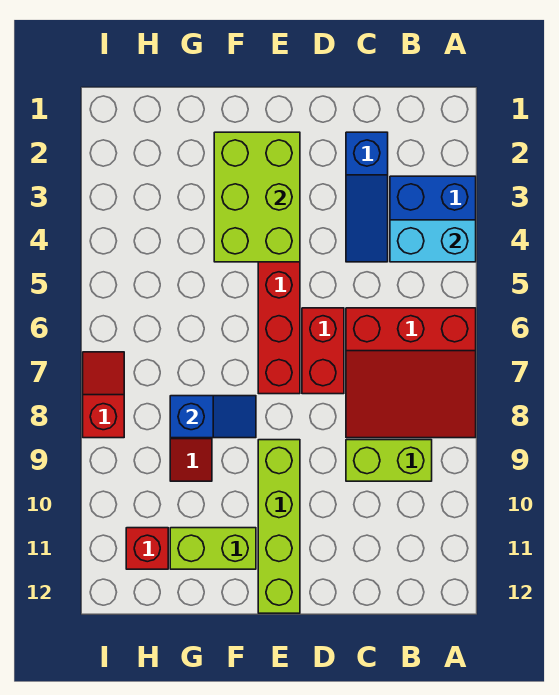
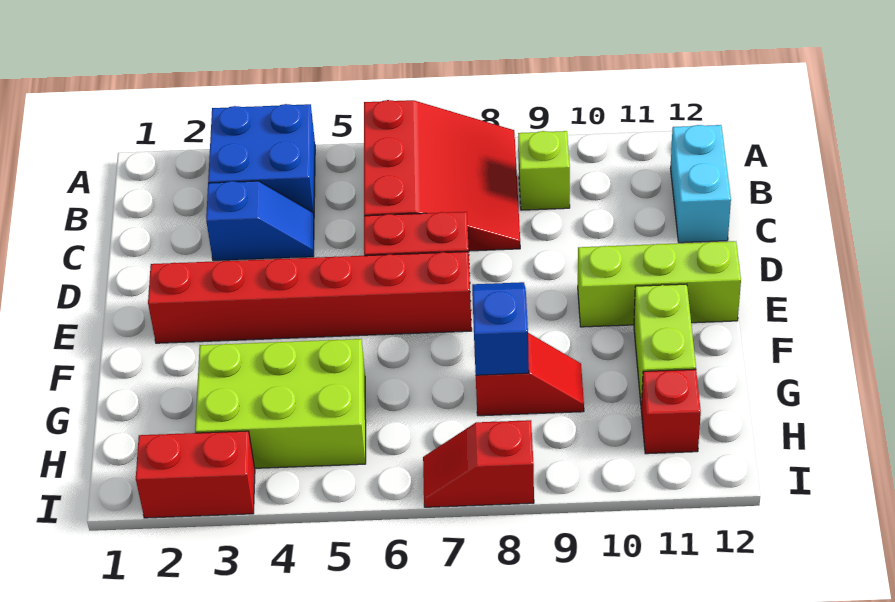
cyan brick A4:B4 level 2 -> cyan brick B12:C12 level 1
lime brick B9:C9 level 1 -> lime brick B9 level 1
blue slope C2:C4 level 1 top 2 -> blue slope C3:C4 level 1 top 3
lime brick E2:F4 level 2 -> lime brick G3:H5 level 1
lime brick E9:E12 level 1 -> lime brick E10:E12 level 1
none -> red brick I2:I3 level 1

